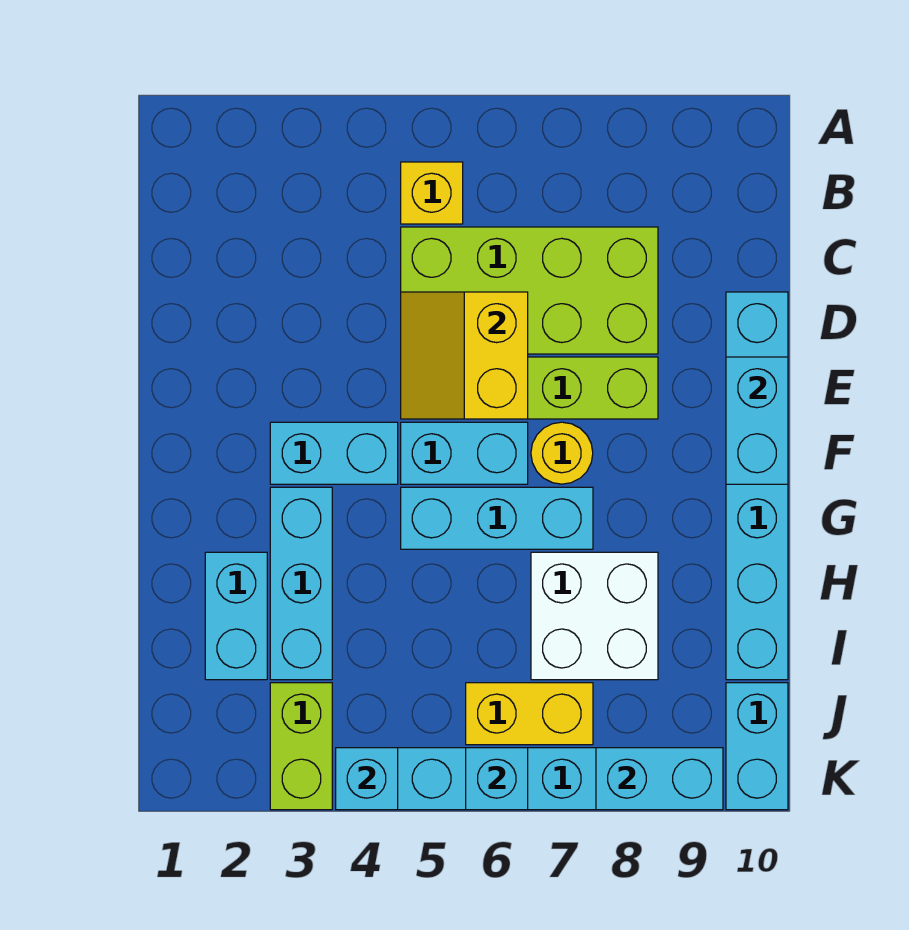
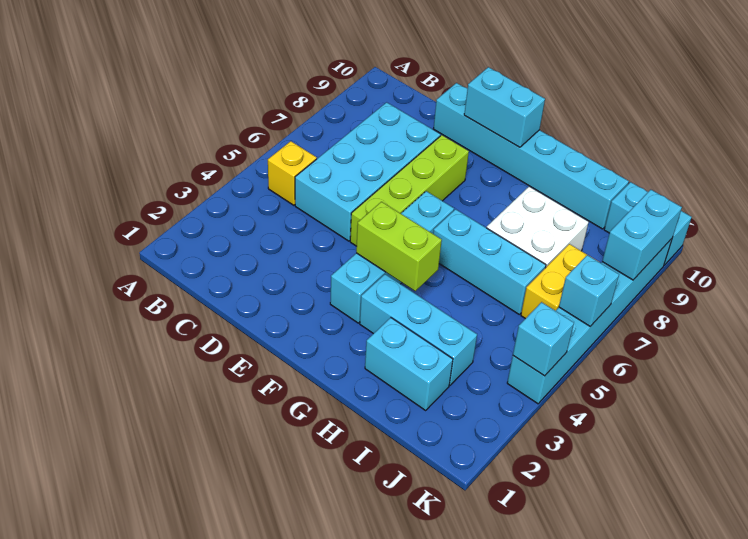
lime brick C5:D8 level 1 -> cyan brick C5:D8 level 1
yellow slope D5:E6 level 2 top 6 -> none
yellow round brick F7 level 1 -> none
cyan brick G5:G7 level 1 -> cyan brick G6:I6 level 1
lime brick J3:K3 level 1 -> lime brick F4:G4 level 2

